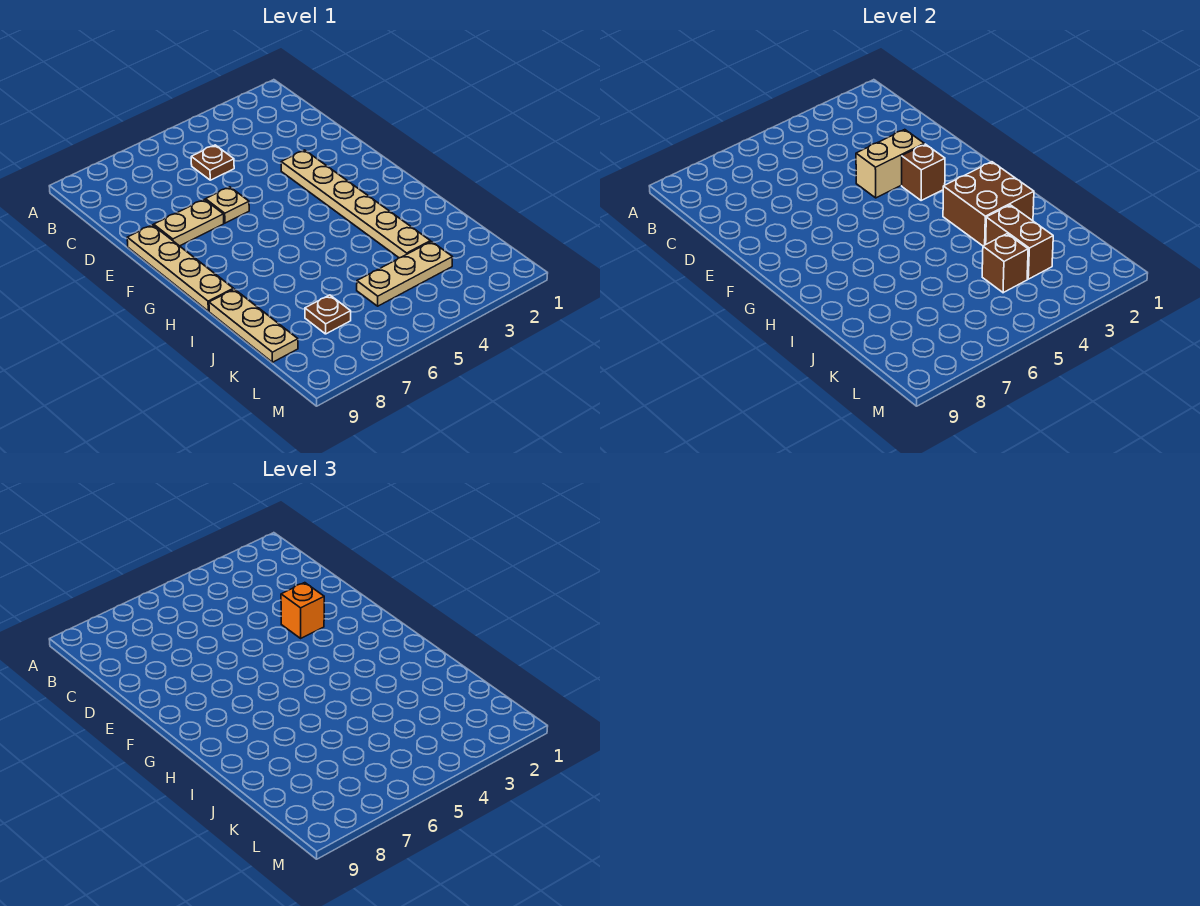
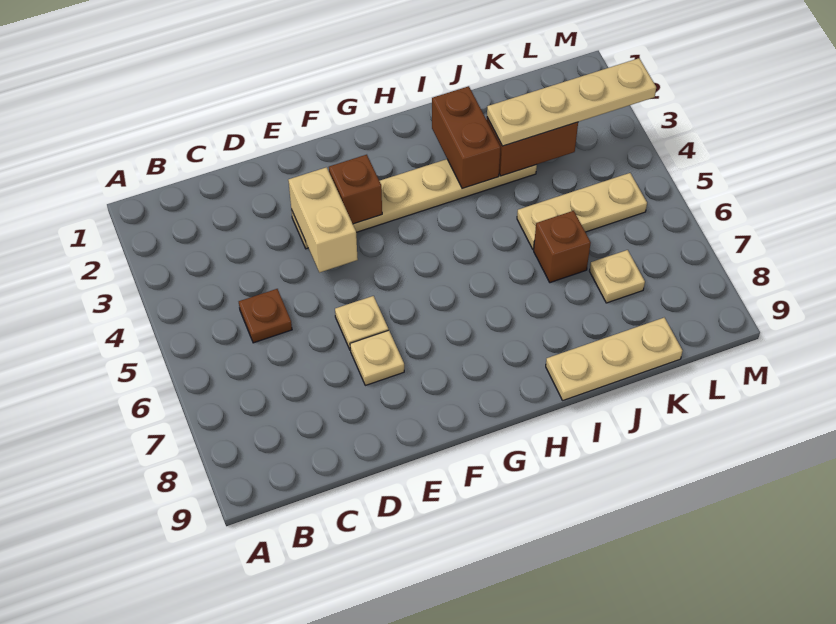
orange brick E3 level 3 -> none
tan plate E7:E8 level 1 -> tan plate E7 level 1
tan plate E9:H9 level 1 -> tan plate J3:M3 level 3
brown brick H2:I3 level 2 -> brown brick I2:I3 level 2
tan plate K3:K5 level 1 -> tan plate J5:L5 level 1
brown brick K4 level 2 -> brown brick J6 level 1
brown plate K7 level 1 -> tan plate K7 level 1

